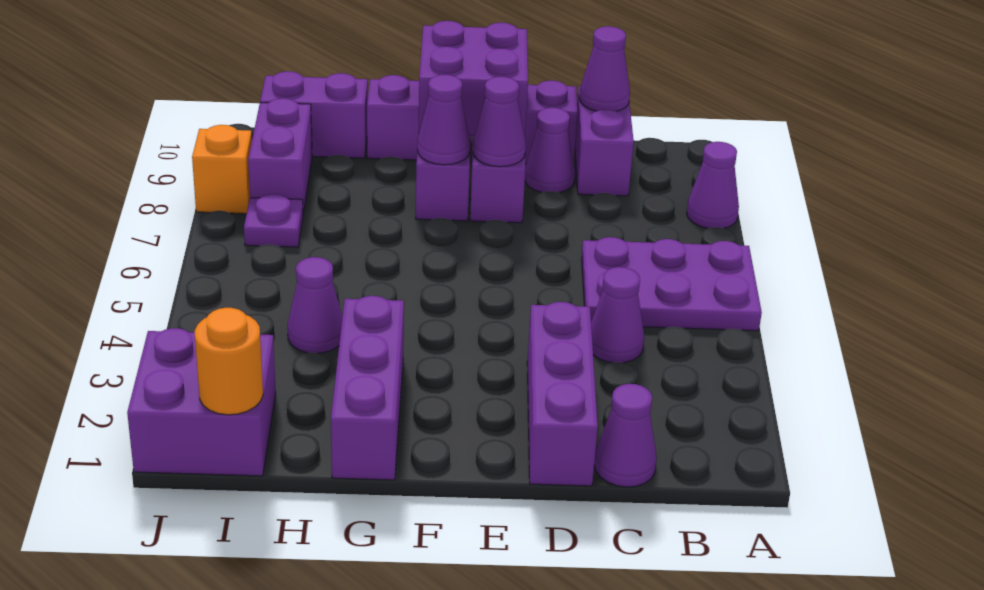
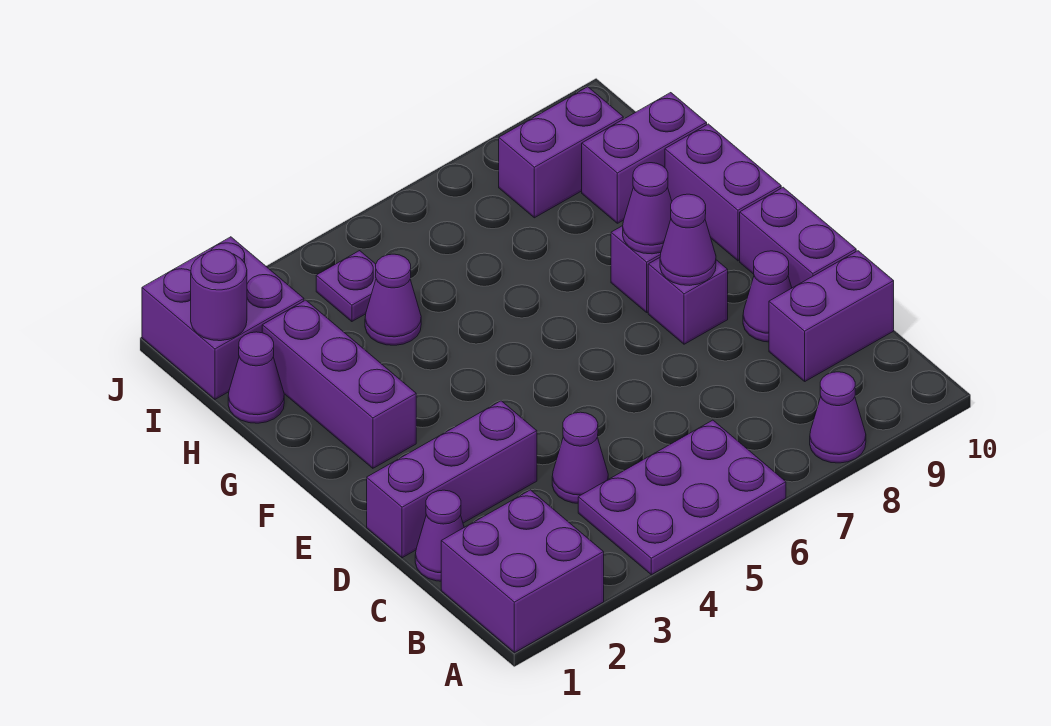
purple plate A5:C6 level 1 -> purple plate A4:B6 level 1
purple cone C10 level 2 -> purple cone H1 level 1
purple brick E9:F10 level 2 -> purple brick A1:B2 level 1
purple brick G1:G3 level 1 -> purple brick F2:H2 level 1
purple brick H10:I10 level 1 -> purple brick H9:H10 level 1
orange round brick I1 level 2 -> purple round brick I1 level 2
purple plate I7 level 1 -> purple plate I4 level 1
orange brick J8 level 1 -> none

